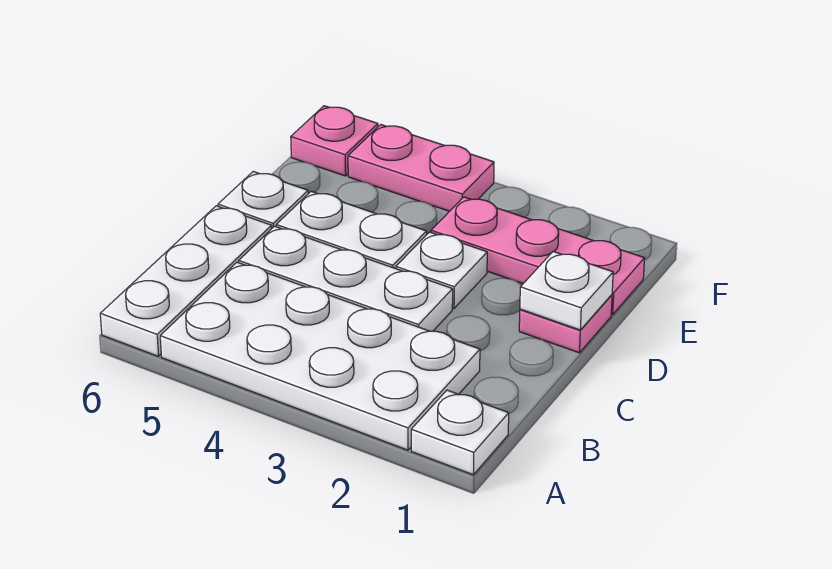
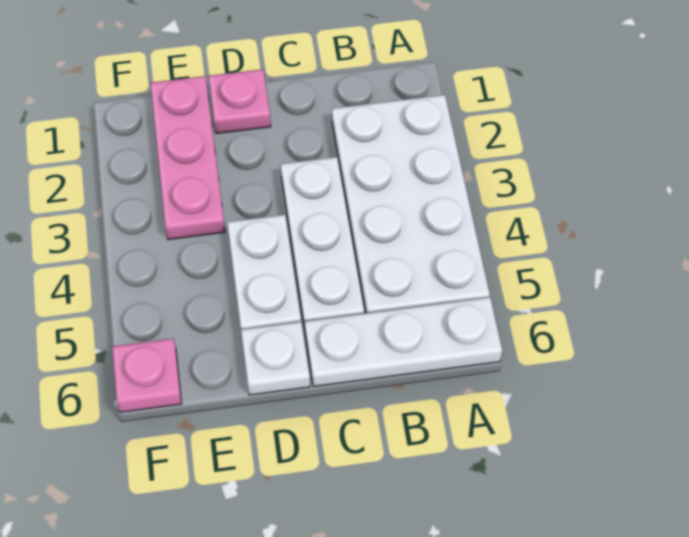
white plate A1 level 1 -> none
white plate D1 level 2 -> none
white plate D3 level 1 -> none
pink plate F4:F5 level 1 -> none

